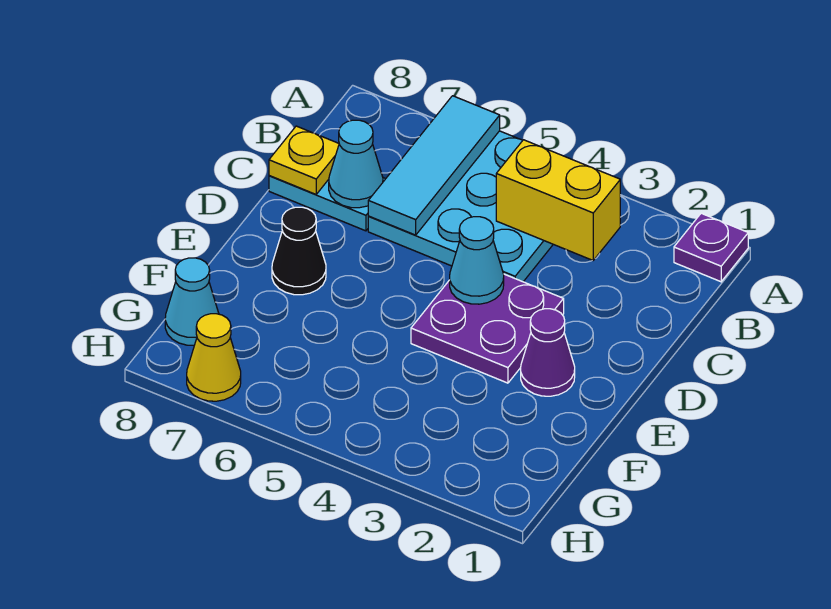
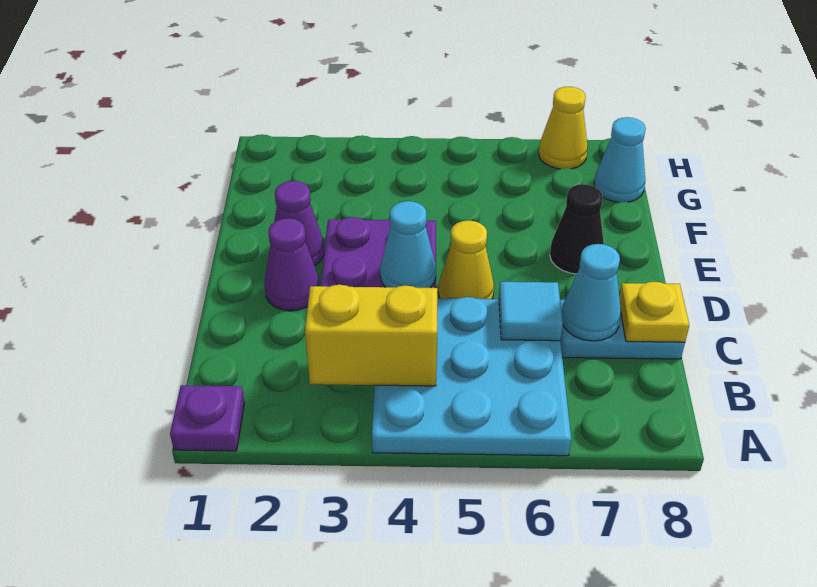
cyan tile A6:C6 level 2 -> cyan tile C6 level 2
none -> purple cone D2 level 1
none -> yellow cone D5 level 1

